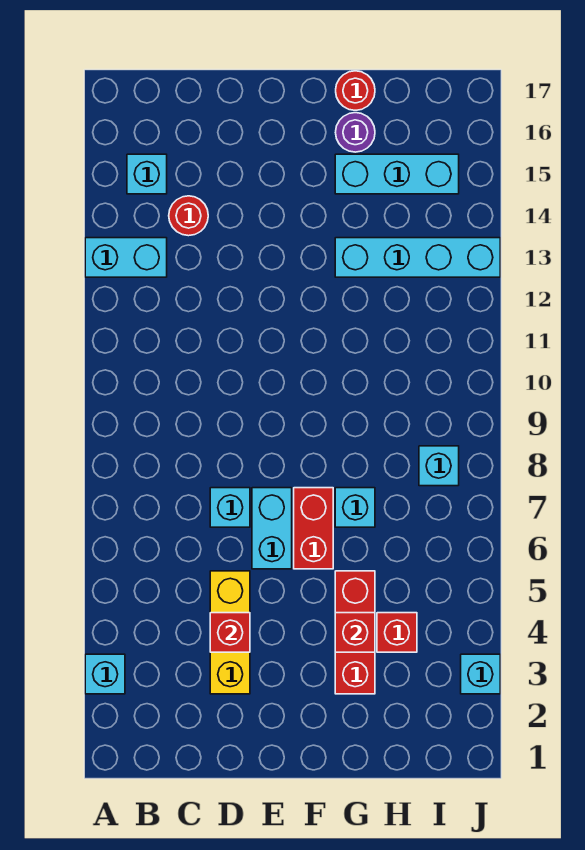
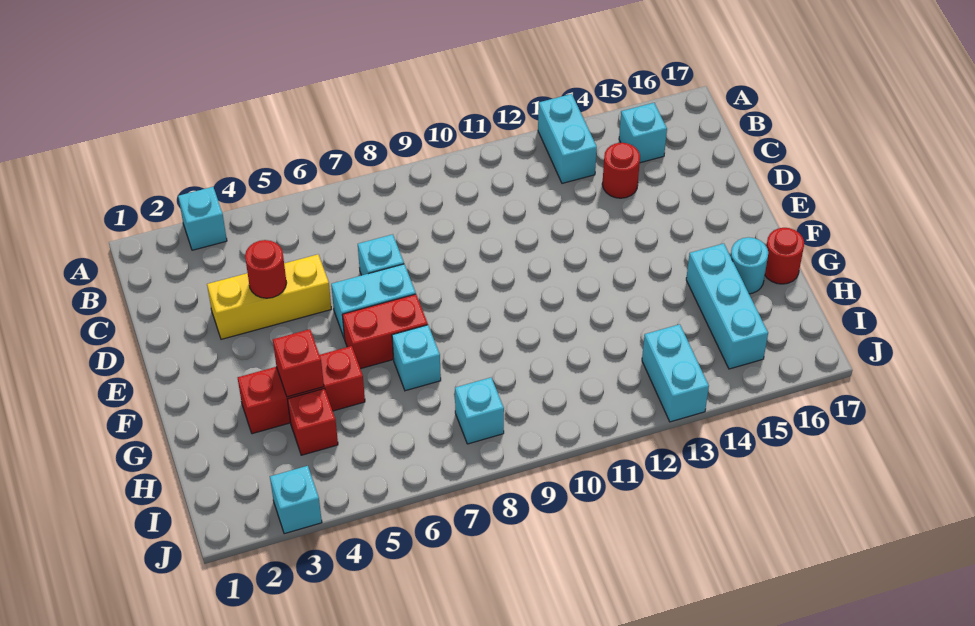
red brick D4 level 2 -> red round brick D4 level 2
cyan brick G13:J13 level 1 -> cyan brick I13:J13 level 1
purple round brick G16 level 1 -> cyan round brick G16 level 1

